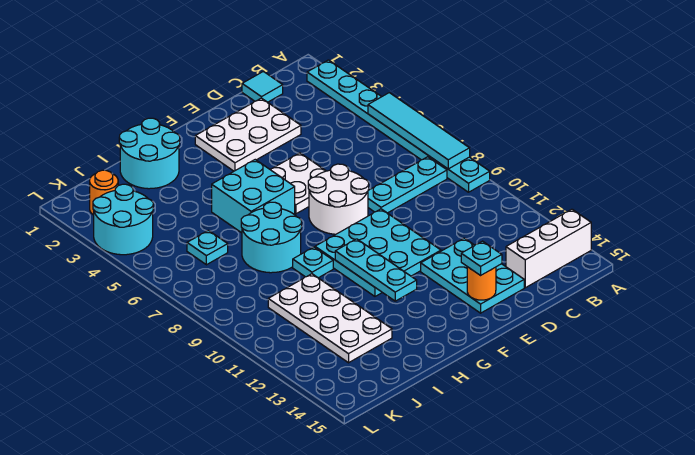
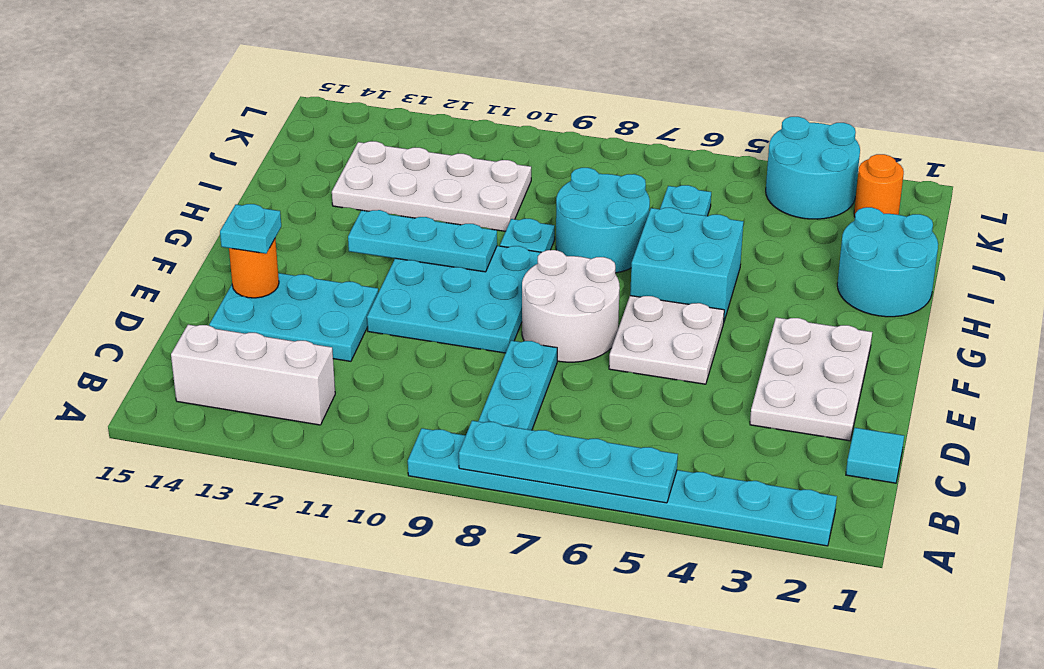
cyan tile A5:A8 level 2 -> cyan plate A5:A8 level 2
white brick A14:C14 level 1 -> white brick B12:B14 level 1

